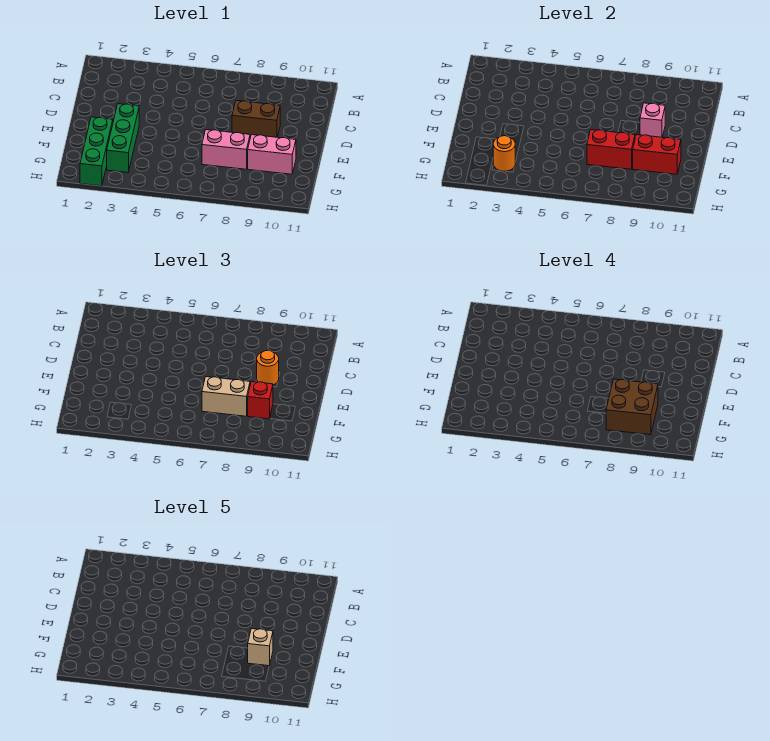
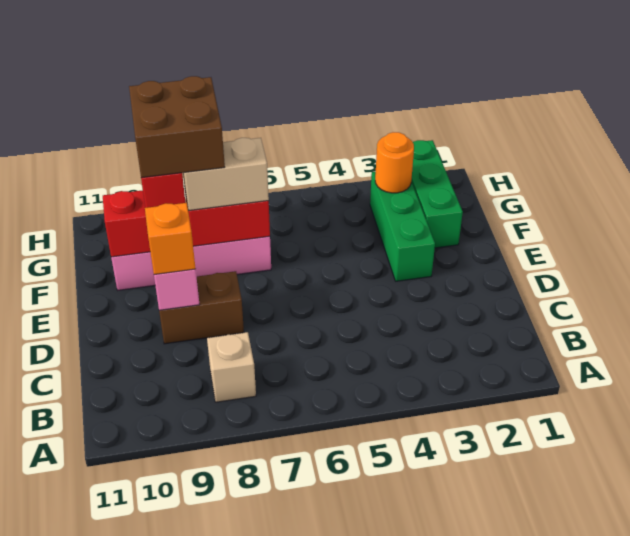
orange round brick D9 level 3 -> orange brick D9 level 3
tan brick F9 level 5 -> tan brick B8 level 1

